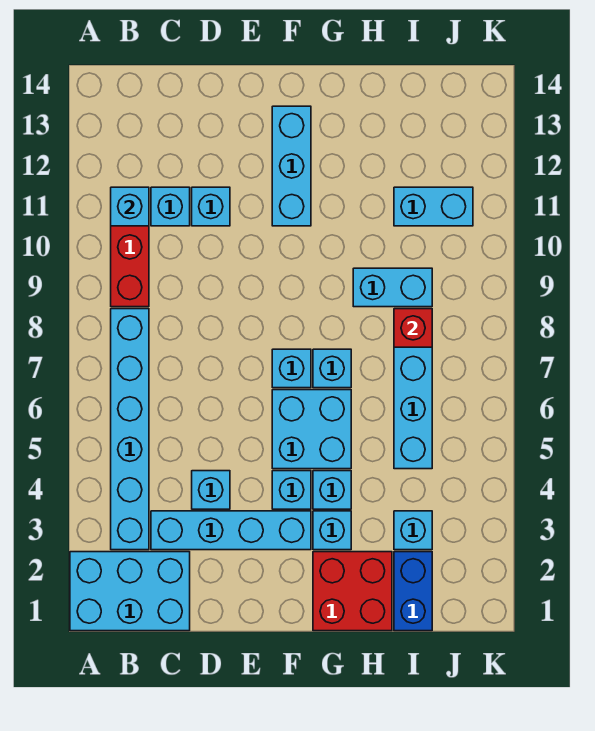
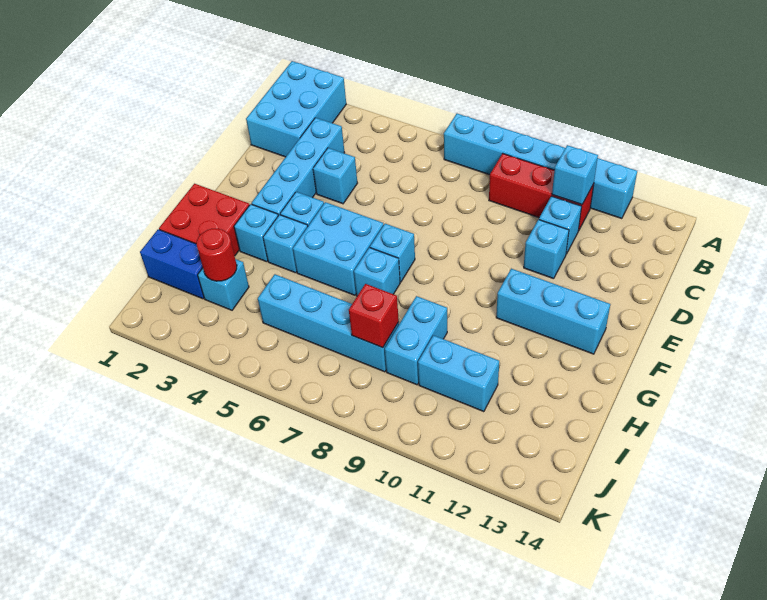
cyan brick B3:B8 level 1 -> cyan brick A7:A12 level 1
none -> red round brick I3 level 2
cyan brick I11:J11 level 1 -> cyan brick I10:I11 level 1

